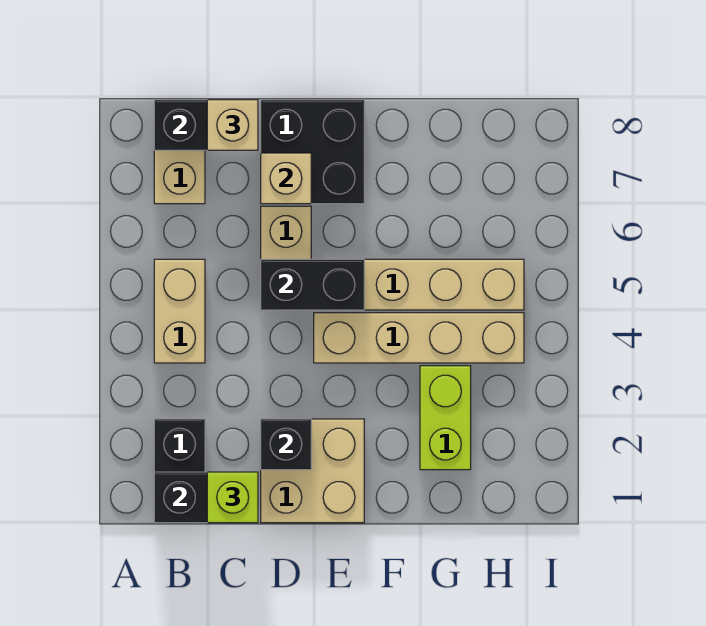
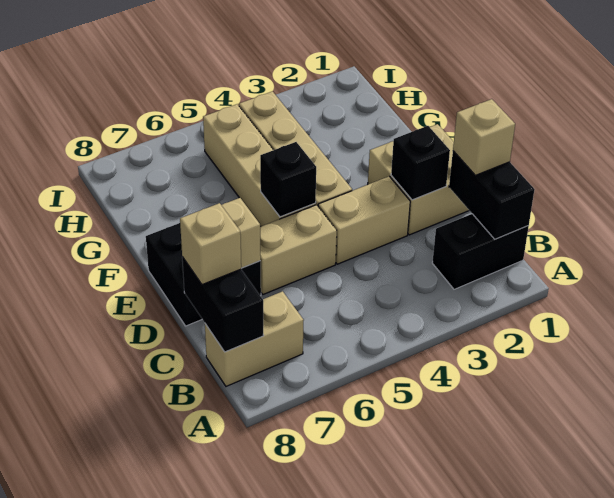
tan brick B4:B5 level 1 -> tan brick D3:D4 level 1
lime brick C1 level 3 -> tan brick C1 level 3
black brick D5:E5 level 2 -> black brick E5 level 2
lime brick G2:G3 level 1 -> none

